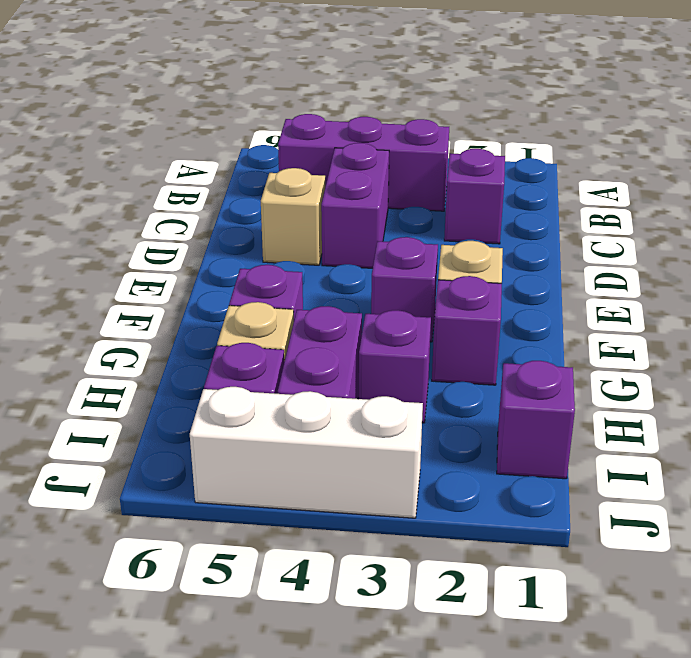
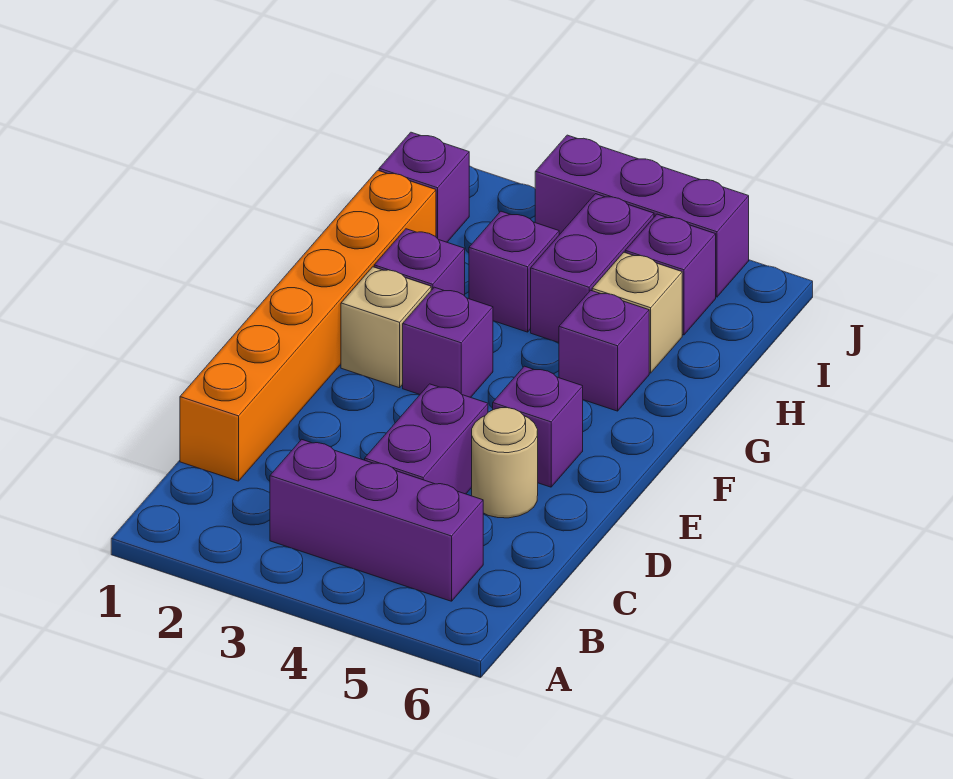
none -> orange brick C1:H1 level 1
purple brick C2 level 1 -> purple brick E5 level 1
tan brick D5 level 1 -> tan round brick D5 level 1
white brick J3:J5 level 1 -> purple brick J3:J5 level 1

